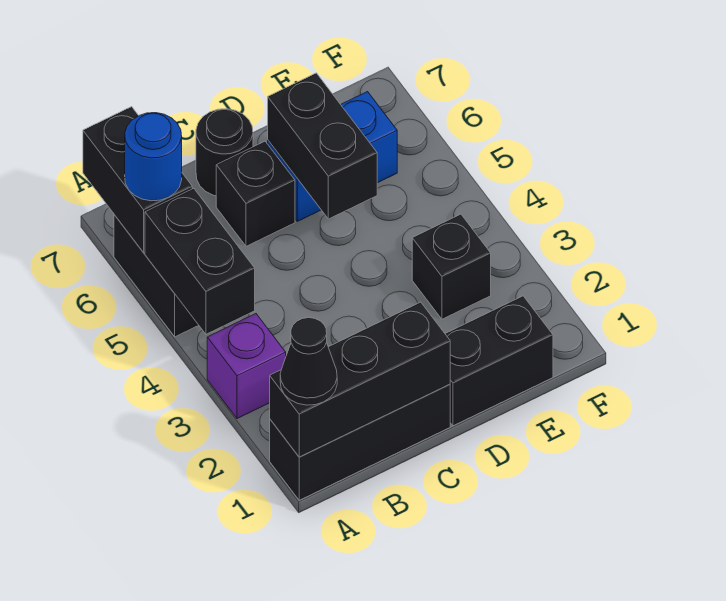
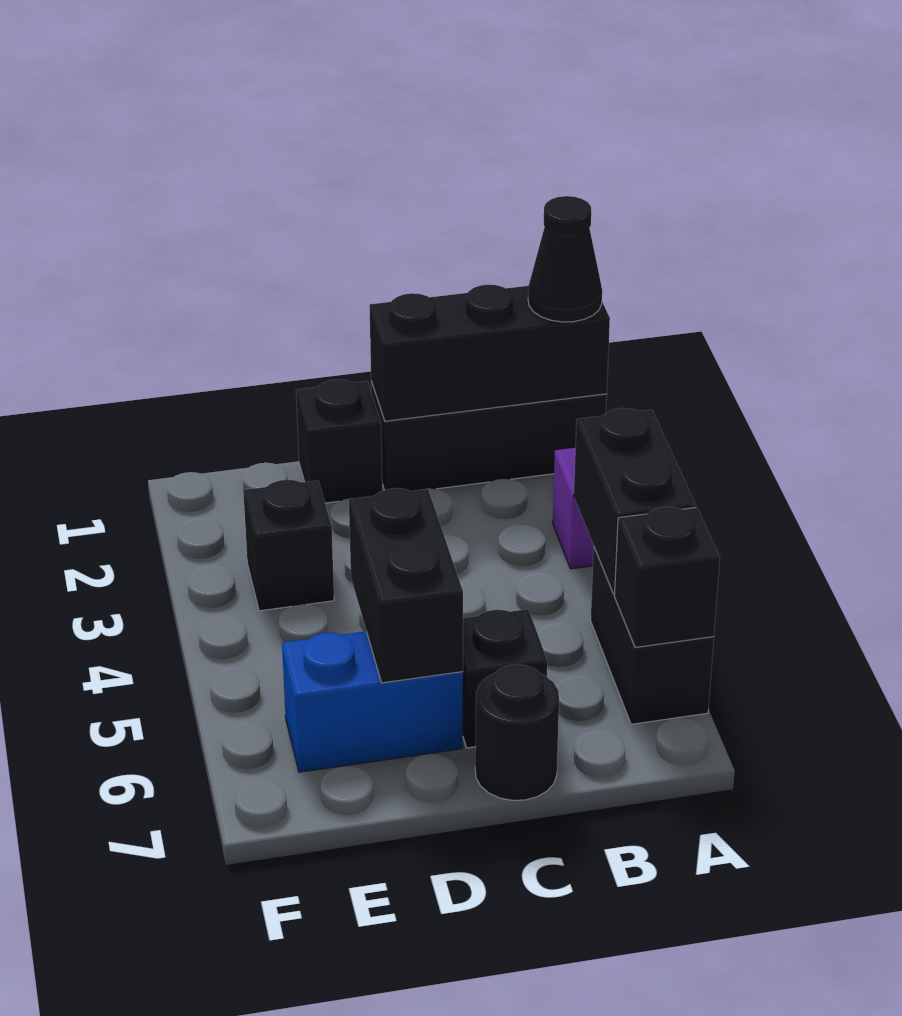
black brick A6:A7 level 2 -> black brick A6 level 2
blue round brick A6 level 3 -> none
black brick D1:E1 level 1 -> black brick D1 level 1

